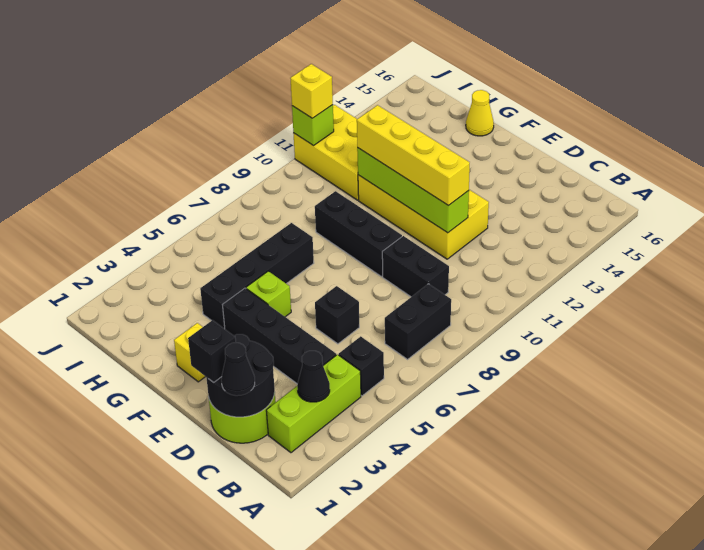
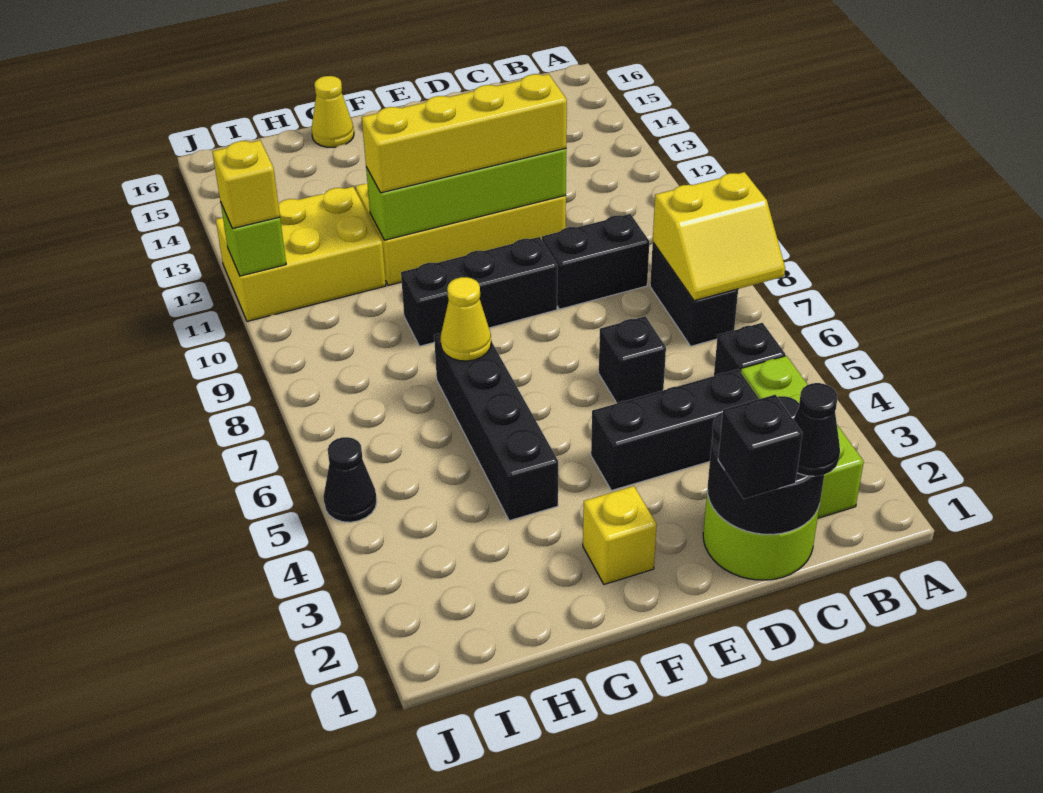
none -> yellow slope A7:B8 level 2 top 8
black cone B3 level 2 -> black cone J5 level 1
black brick C4:F4 level 1 -> black brick C4:E4 level 1
lime brick F5 level 1 -> none
none -> yellow cone G7 level 2

